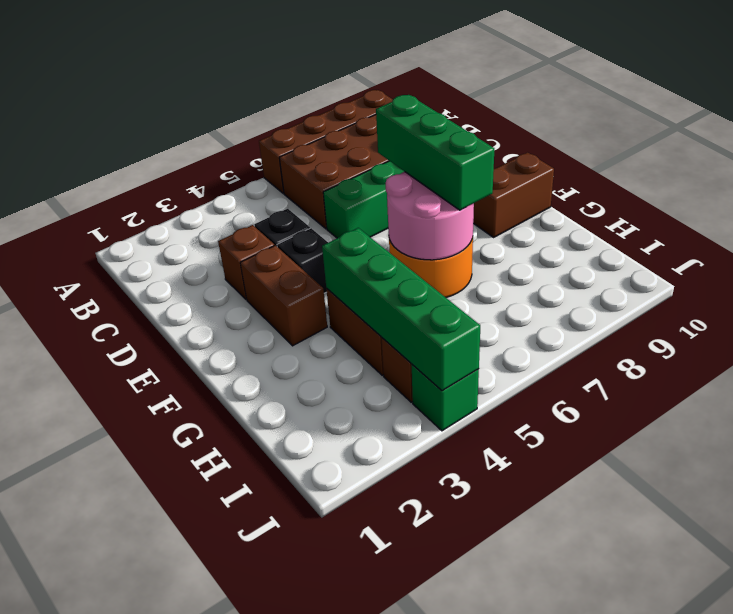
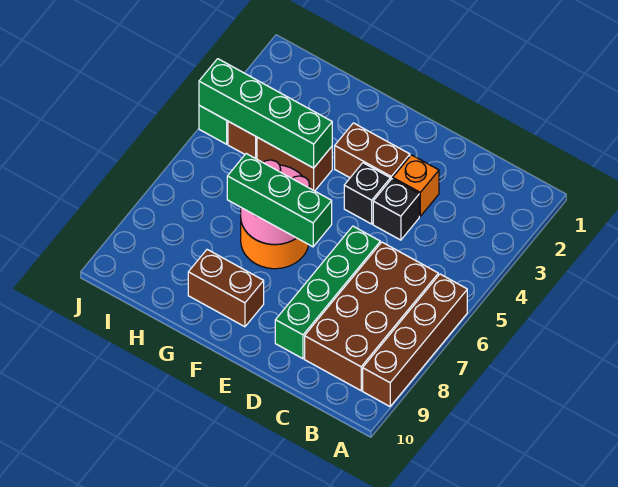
brown brick D3 level 1 -> orange brick D3 level 1
brown brick F9:F10 level 1 -> brown brick F9:G9 level 1

